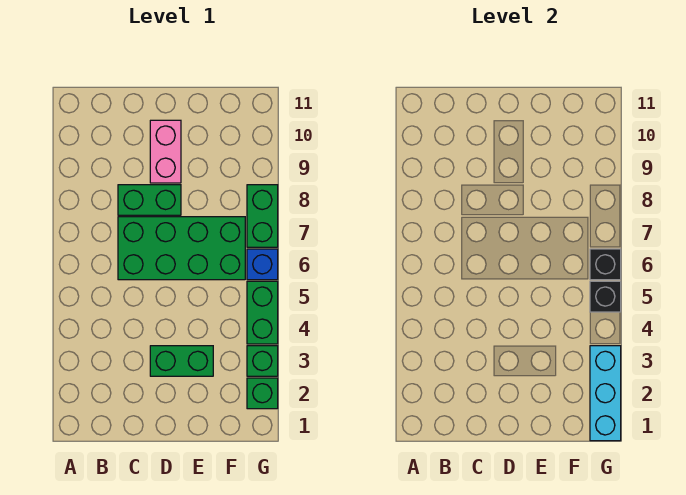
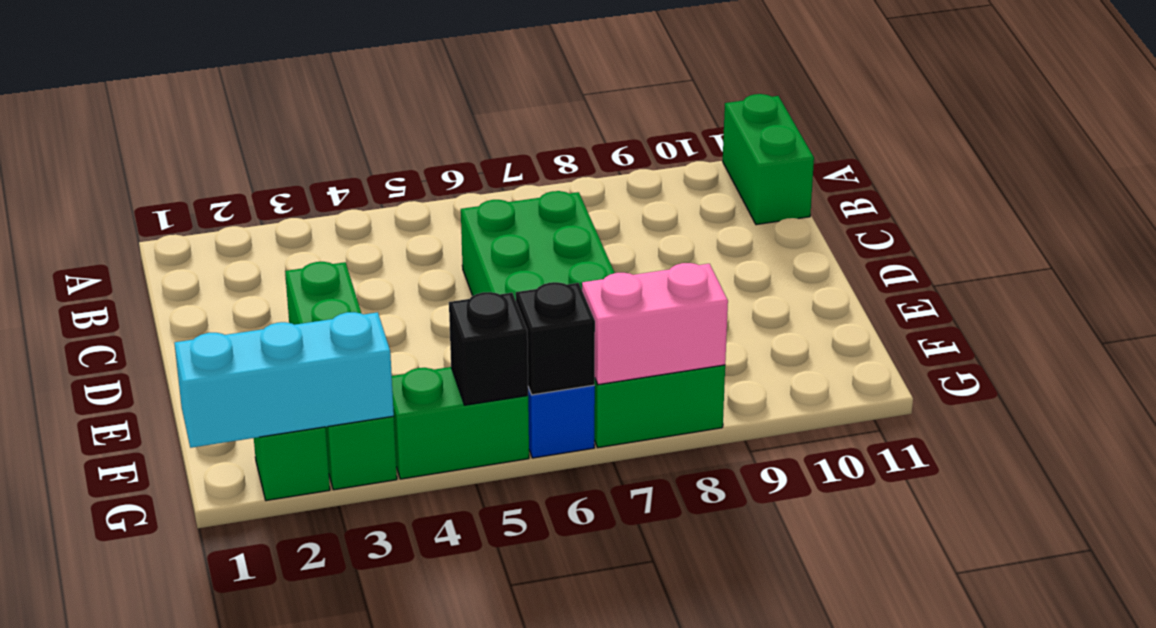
green brick C8:D8 level 1 -> green brick A11:B11 level 1
pink brick D9:D10 level 1 -> pink brick G7:G8 level 2

